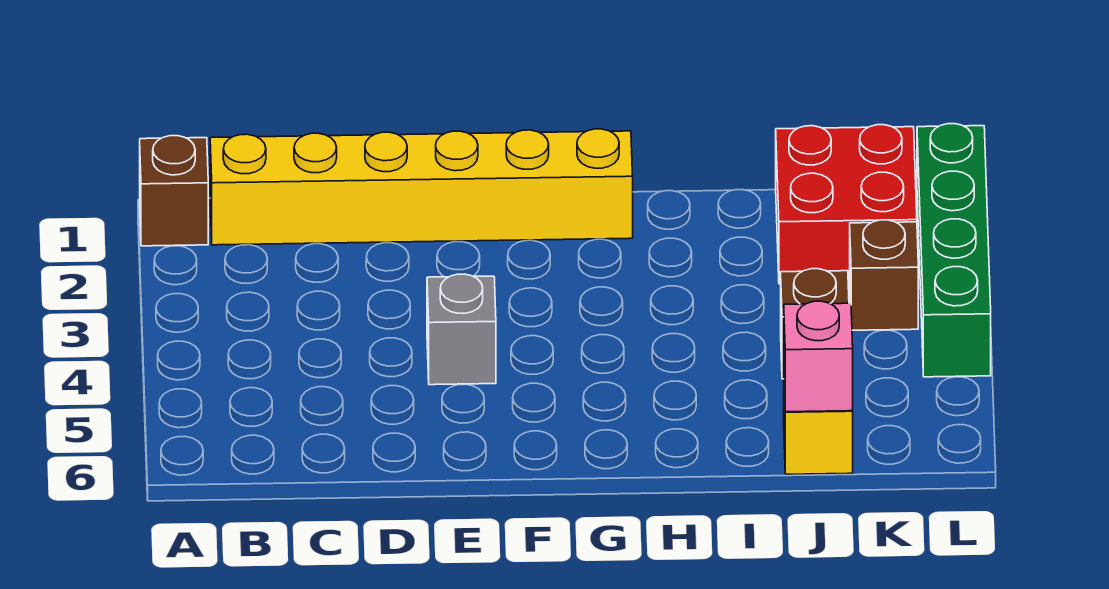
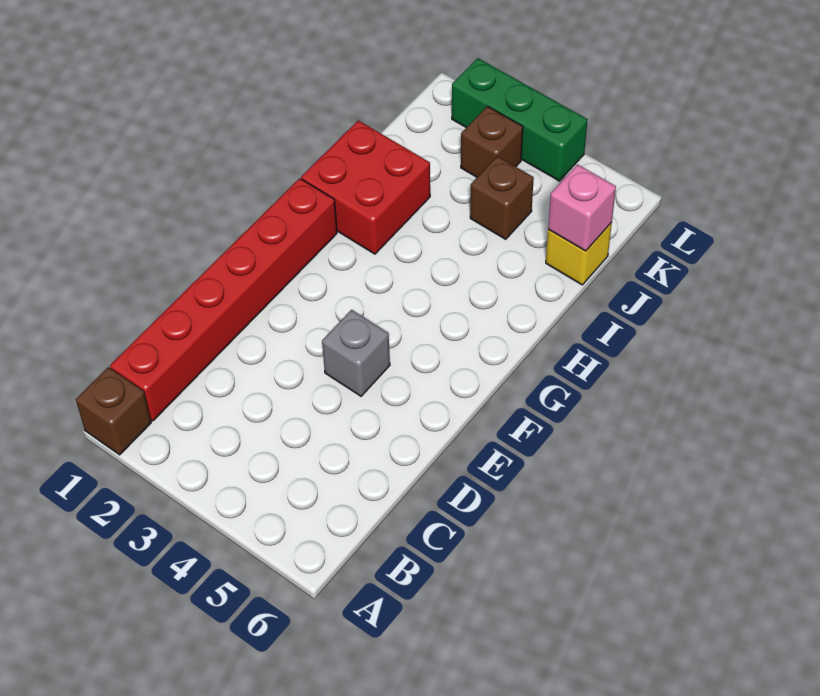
yellow brick B1:G1 level 1 -> red brick B1:G1 level 1
red brick J1:K2 level 1 -> red brick H1:I2 level 1
green brick L1:L4 level 1 -> green brick L2:L4 level 1

